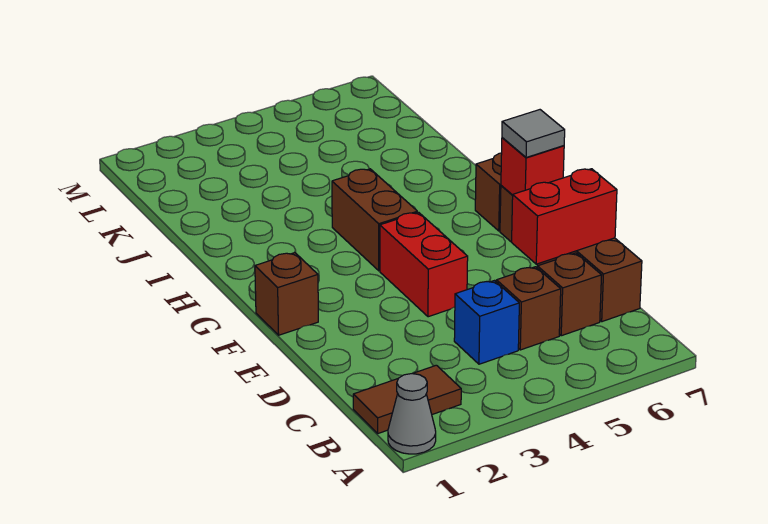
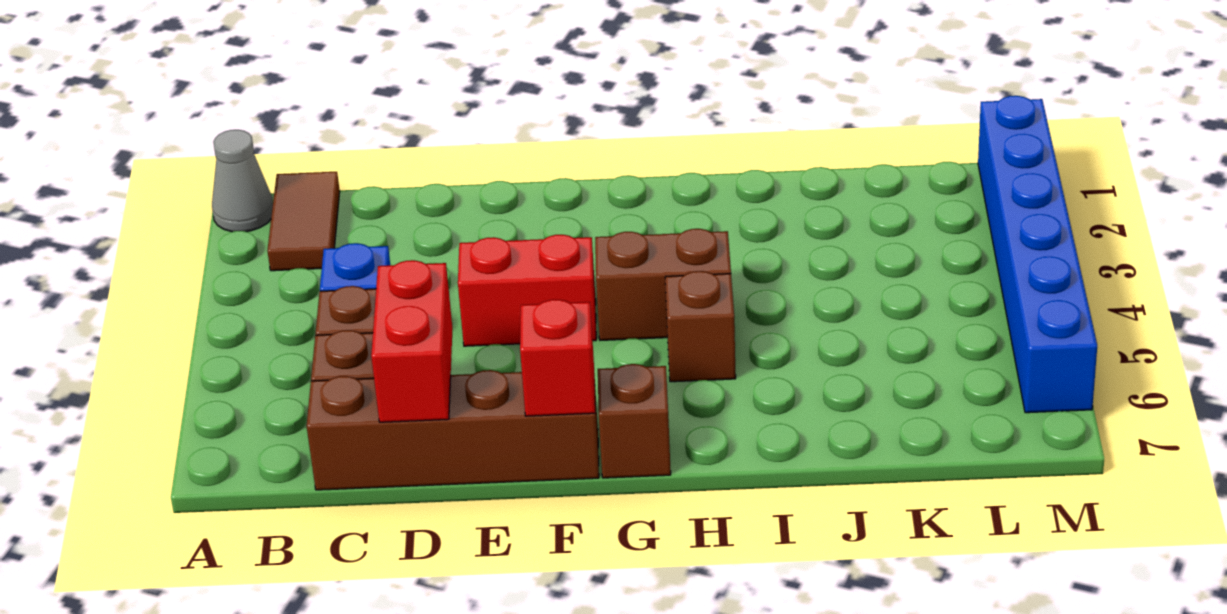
brown brick F1 level 1 -> brown brick H5 level 1
grey tile F7 level 3 -> none
none -> blue brick M1:M6 level 1

